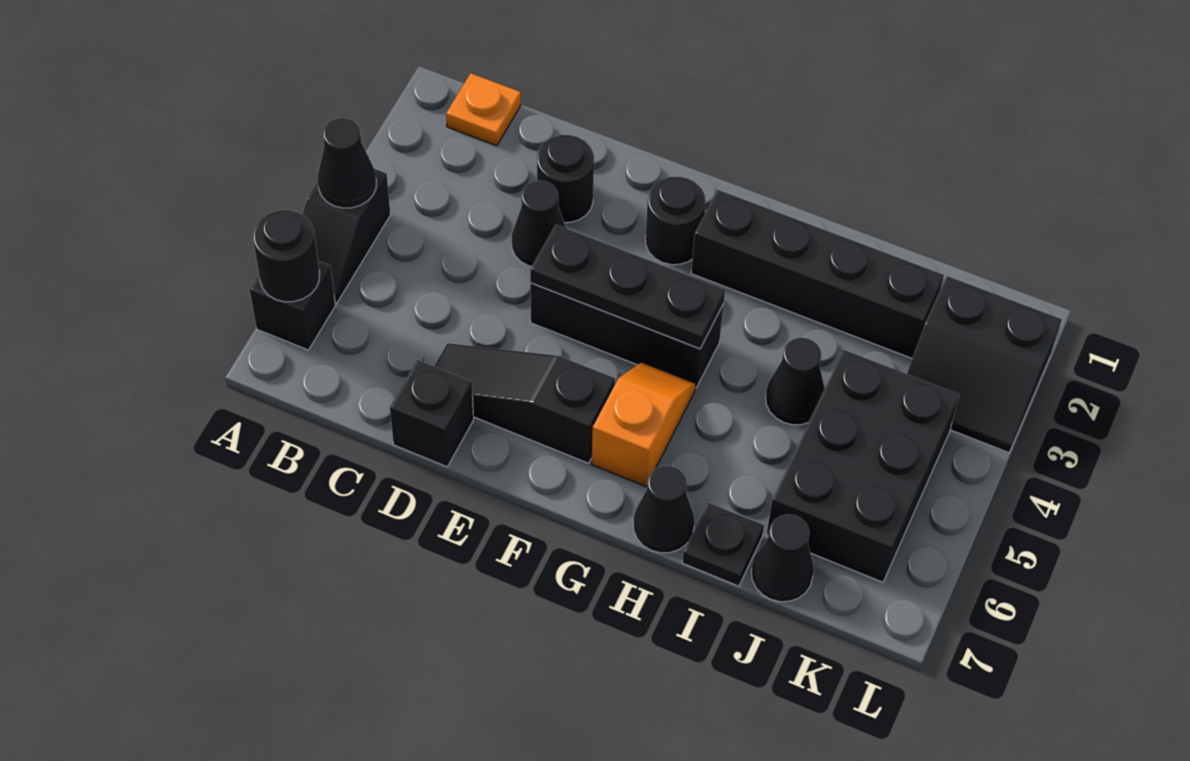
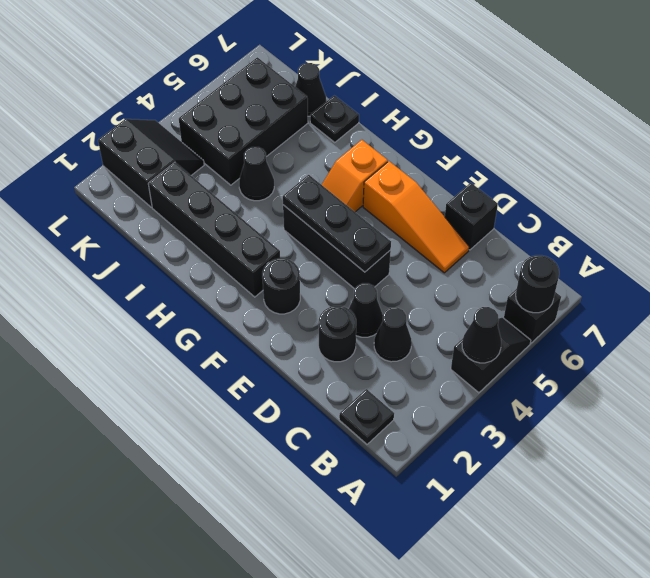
orange plate B1 level 1 -> black plate B1 level 1
black slope D6:F6 level 1 top F -> orange slope D6:F6 level 1 top F
black cone H7 level 1 -> black cone C3 level 1

